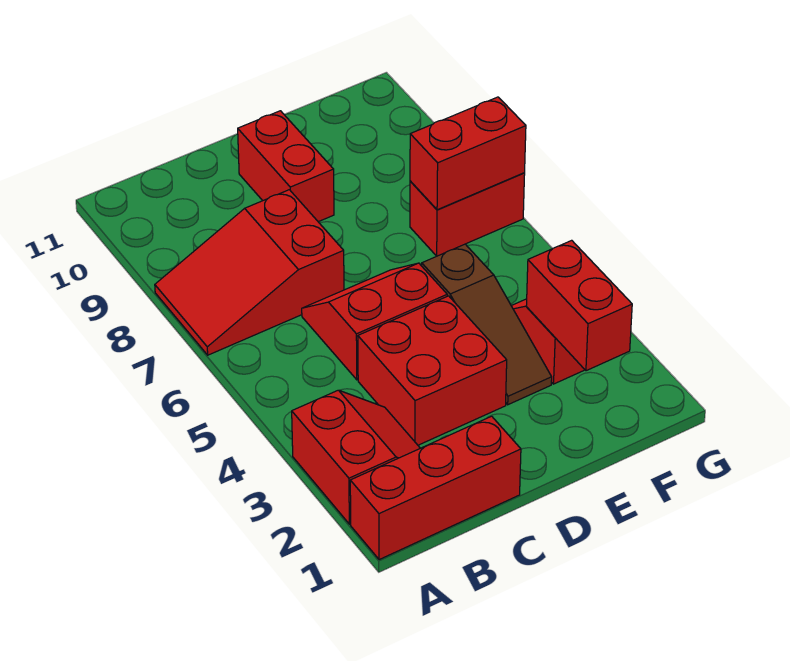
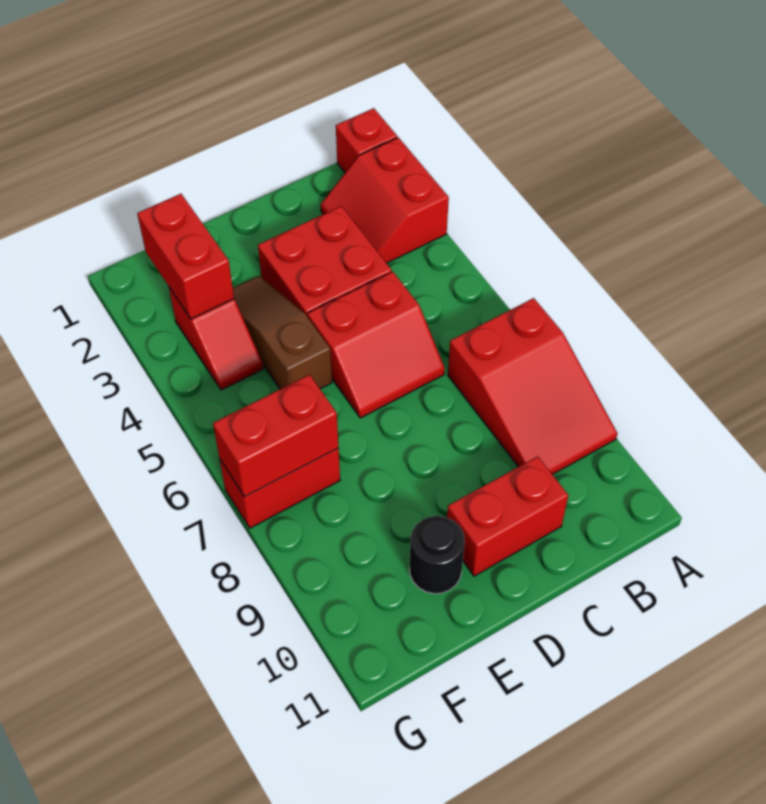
red brick A1:C1 level 1 -> red brick A1 level 1
red slope A7:C8 level 1 top C -> red slope A7:B9 level 1 top 7
red brick D9:D10 level 1 -> red brick C10:D10 level 1
none -> black round brick E10 level 1

